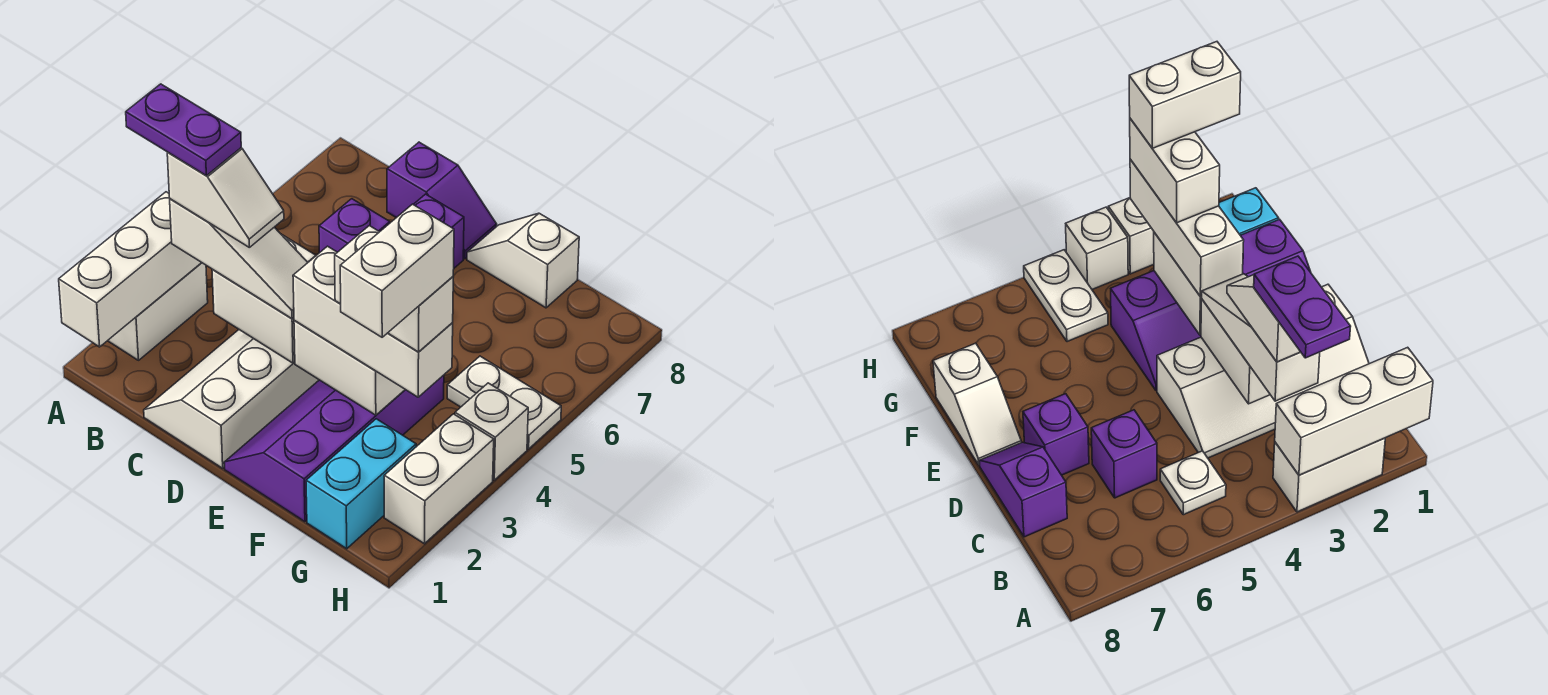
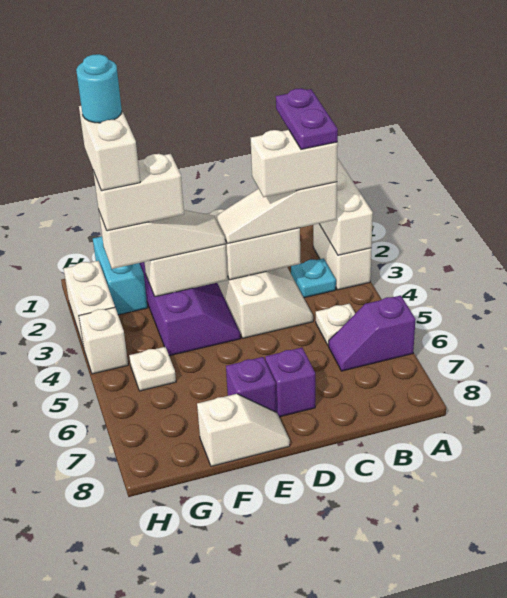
purple plate A3:B3 level 5 -> purple plate B2:B3 level 5
none -> cyan plate B3 level 1
white slope B3:C3 level 4 top B -> white brick B3:C3 level 4
purple brick C6 level 1 -> purple brick E7 level 1
purple slope C8:D8 level 1 top C -> purple slope A6:B6 level 1 top A
white brick E3:G3 level 3 -> white slope E3:G3 level 3 top G
none -> cyan round brick G2 level 6
white plate G5:H5 level 1 -> white plate G5 level 1

